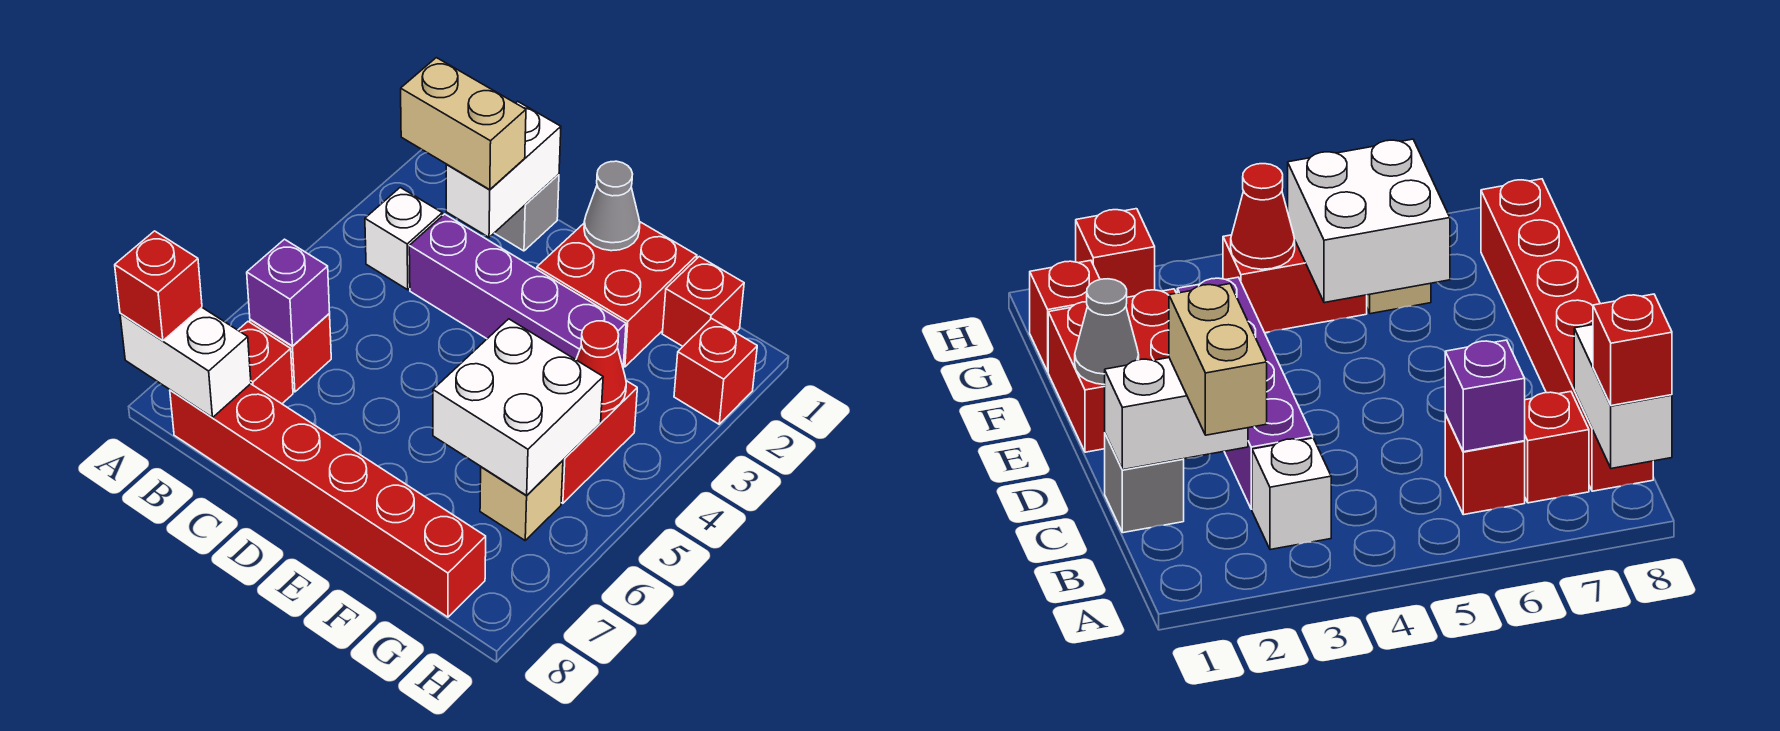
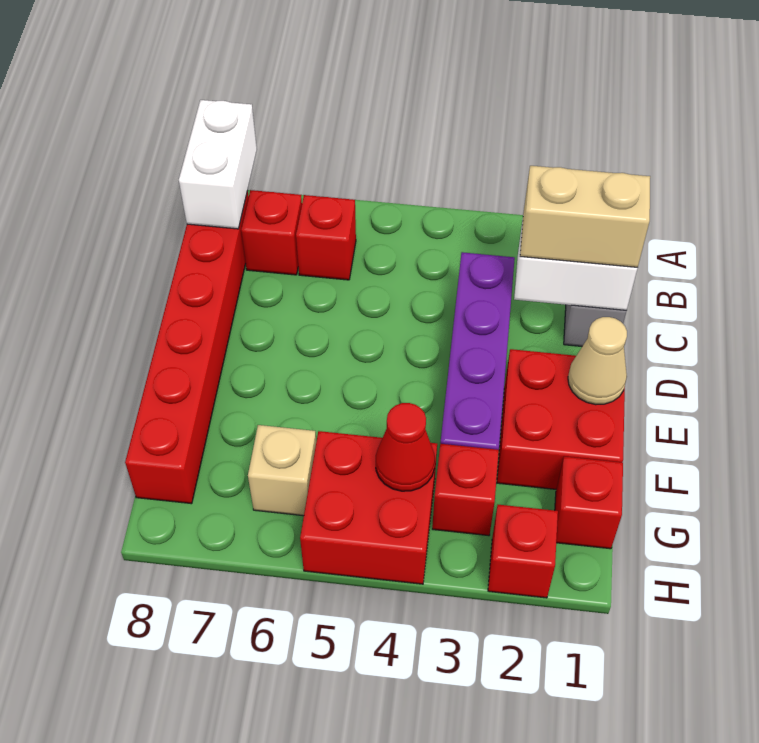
red brick A8 level 3 -> red brick G3 level 1
tan brick B2:C2 level 3 -> tan brick C1:C2 level 3
white brick B3 level 1 -> none
purple brick B6 level 2 -> none
grey cone E1 level 2 -> tan cone E1 level 2
white brick F5:G6 level 2 -> none
red brick G4:G5 level 1 -> red brick G4:H5 level 1

